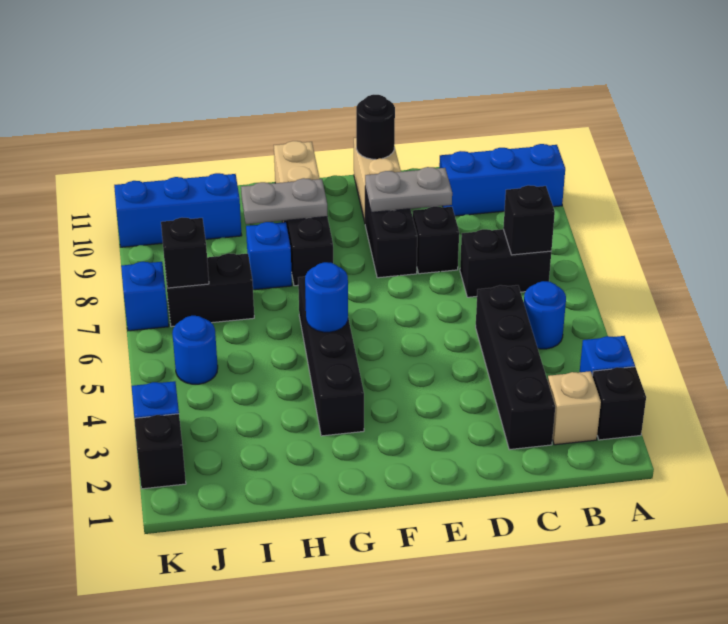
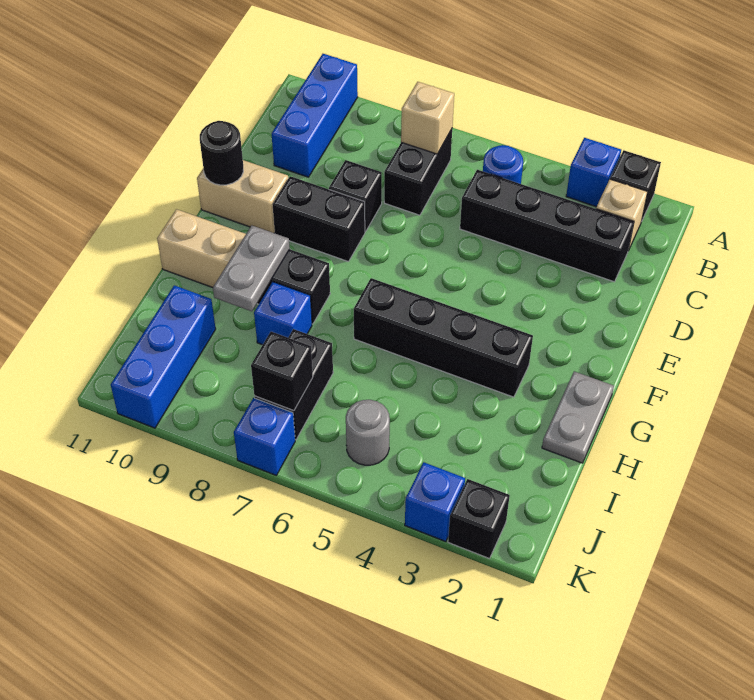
black brick B7 level 2 -> tan brick B7 level 2
grey plate D9:E9 level 2 -> grey plate G1:H1 level 1
blue round brick G5 level 2 -> none
blue round brick J5 level 1 -> grey round brick J5 level 1

